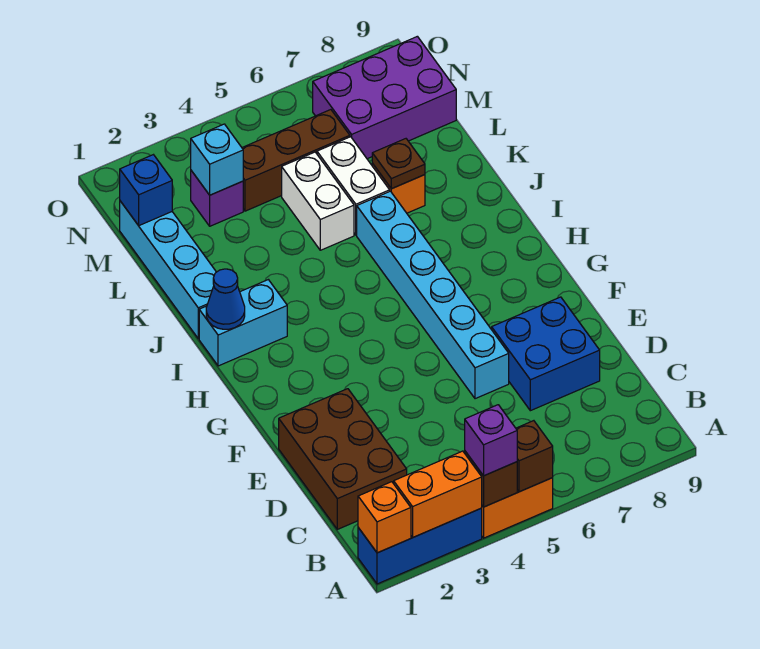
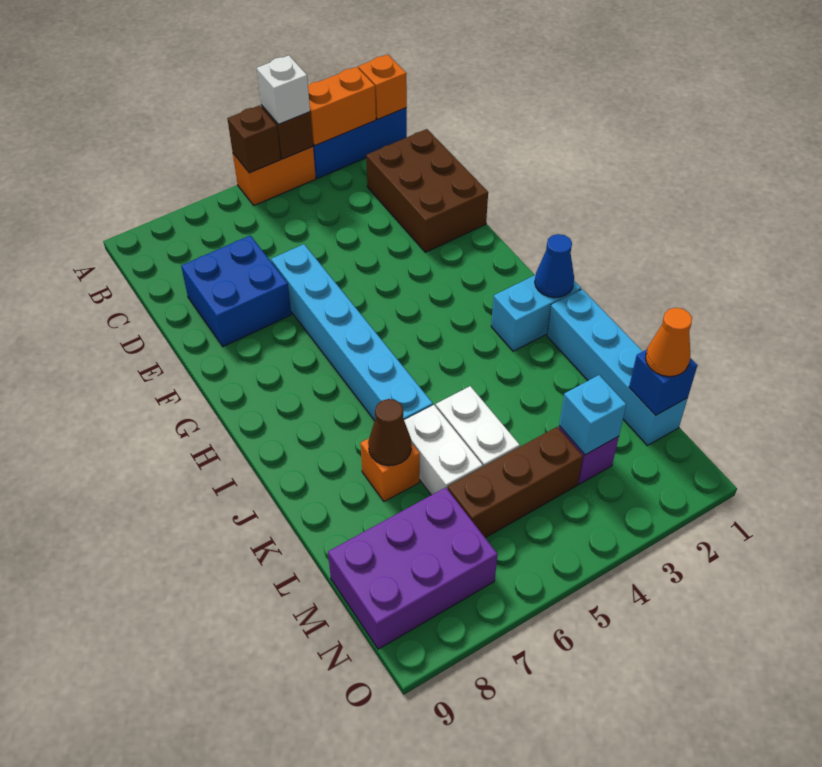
purple brick A4 level 3 -> white brick A4 level 3
brown plate K7 level 2 -> brown cone K7 level 2
none -> orange cone M1 level 3

